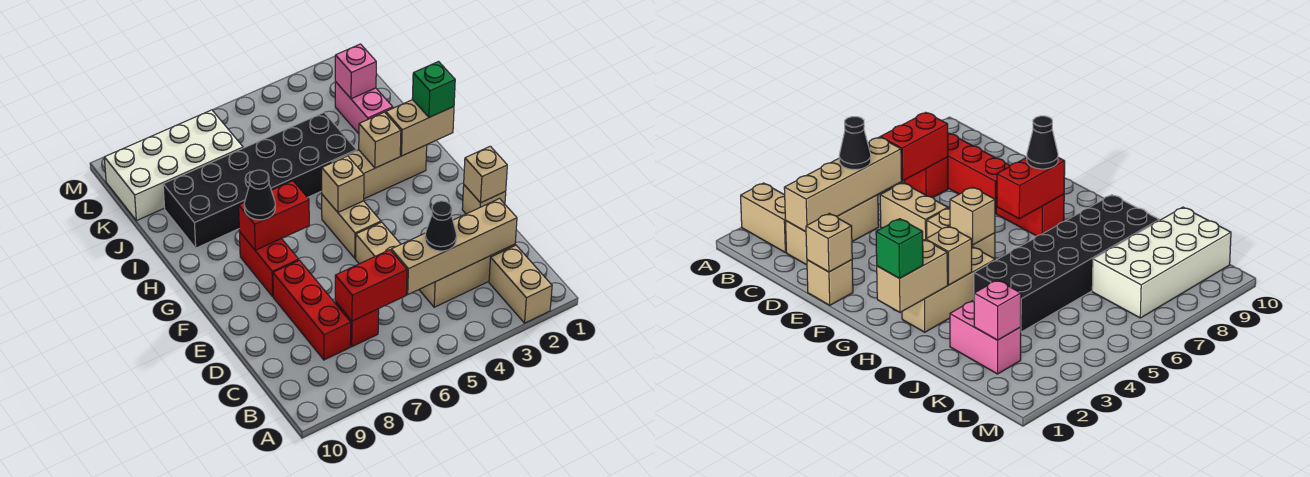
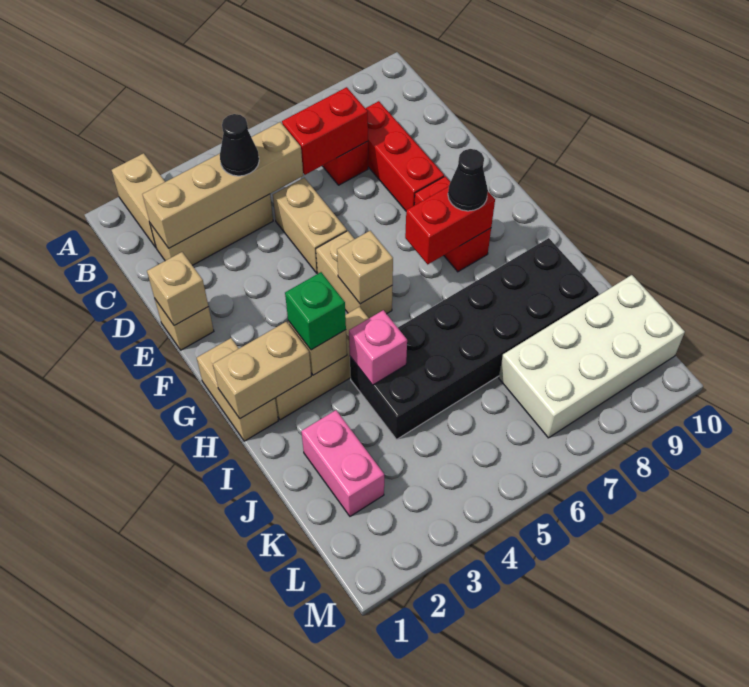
none -> tan brick G1:H1 level 1
green brick H1 level 3 -> green brick H3 level 3
pink brick K2 level 2 -> pink brick I4 level 2

